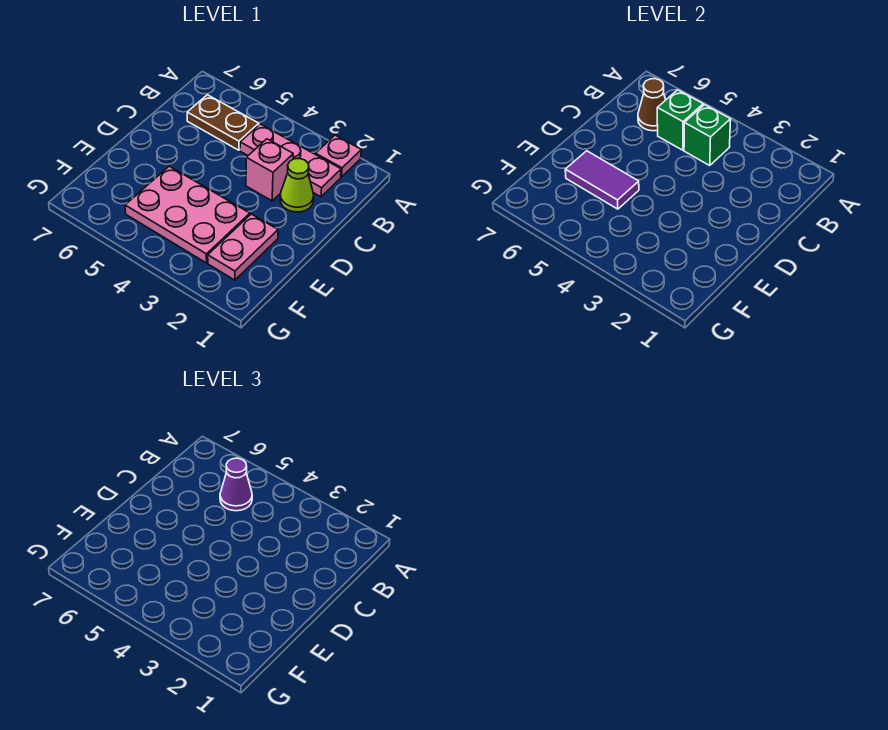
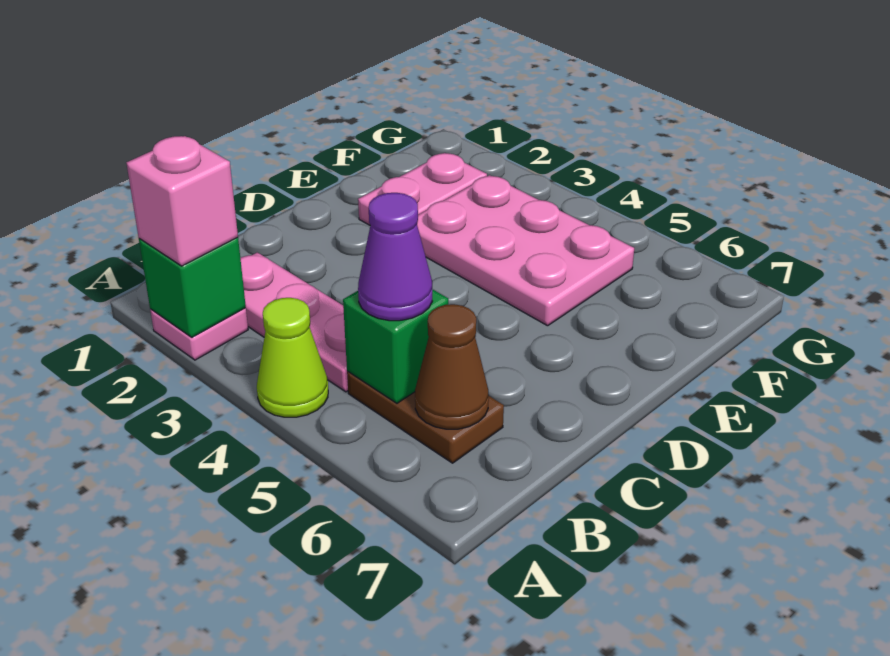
green brick B4 level 2 -> green brick A2 level 2
lime cone C2 level 1 -> lime cone A4 level 1
pink brick C3 level 1 -> pink brick A2 level 3
purple tile E5:E6 level 2 -> none

